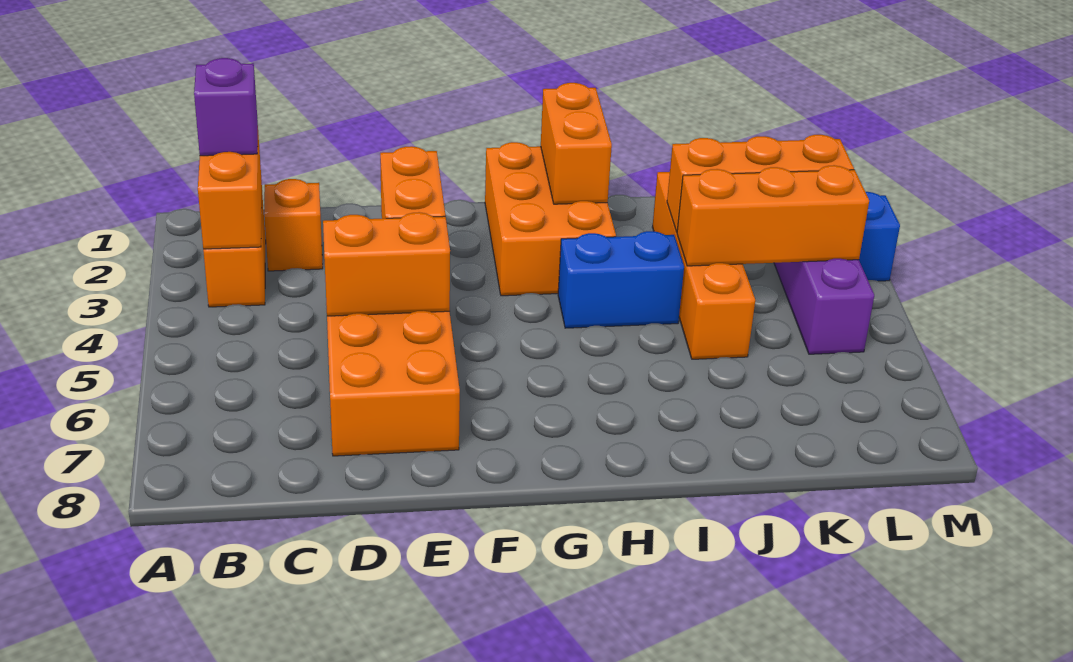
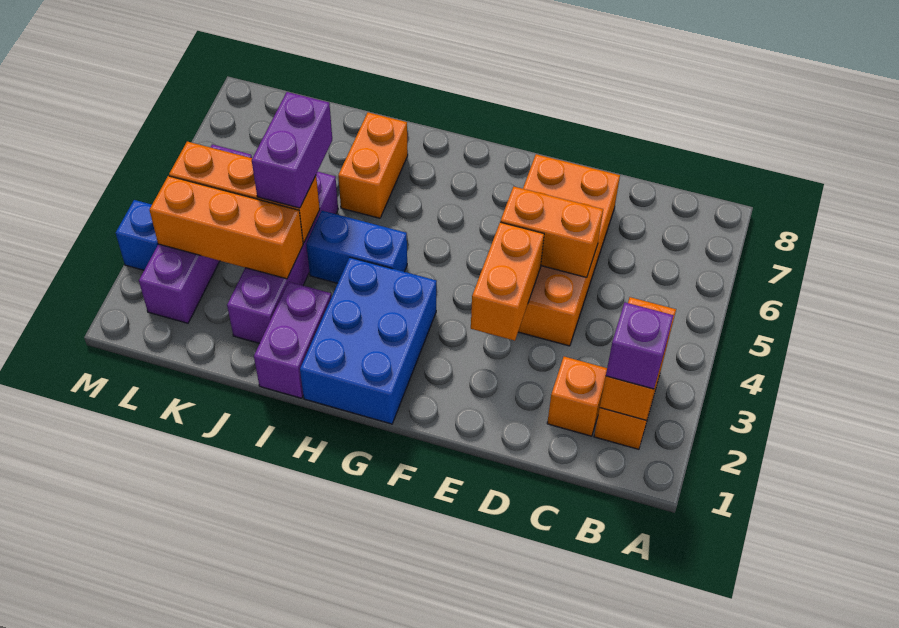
orange brick G1:H3 level 1 -> blue brick G1:H3 level 1
orange brick H1:H2 level 2 -> orange brick I6:I7 level 1
none -> purple brick I1:I2 level 1
orange brick J2:J5 level 1 -> purple brick J2:J5 level 1
none -> purple brick J4:J5 level 3

